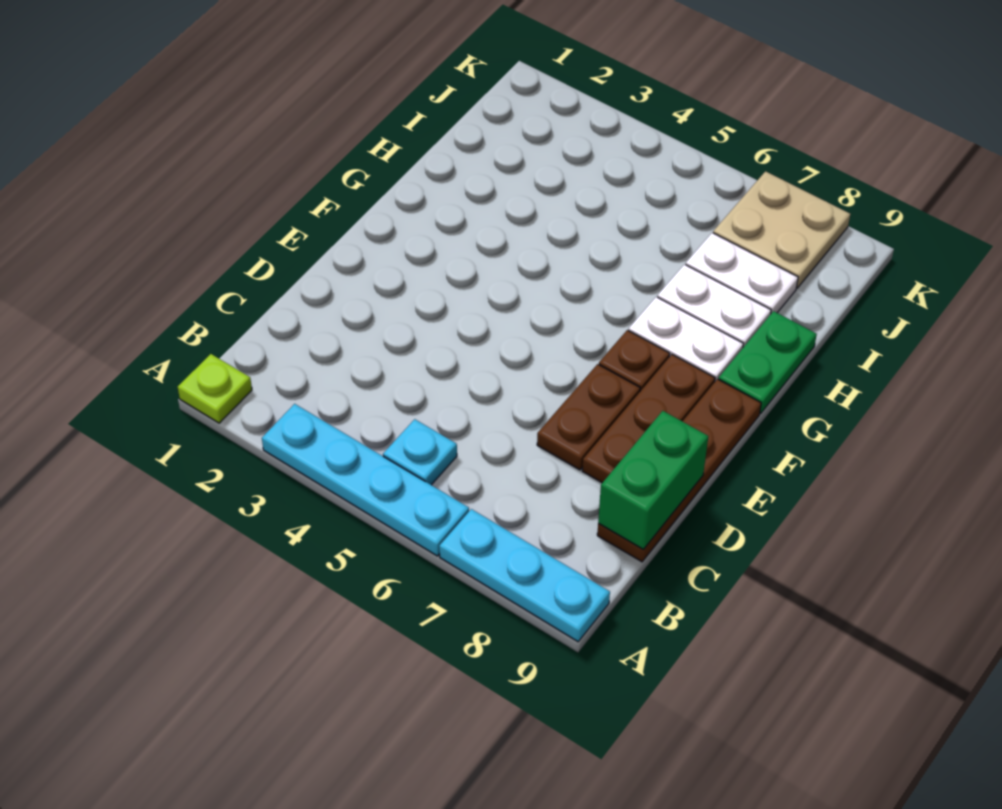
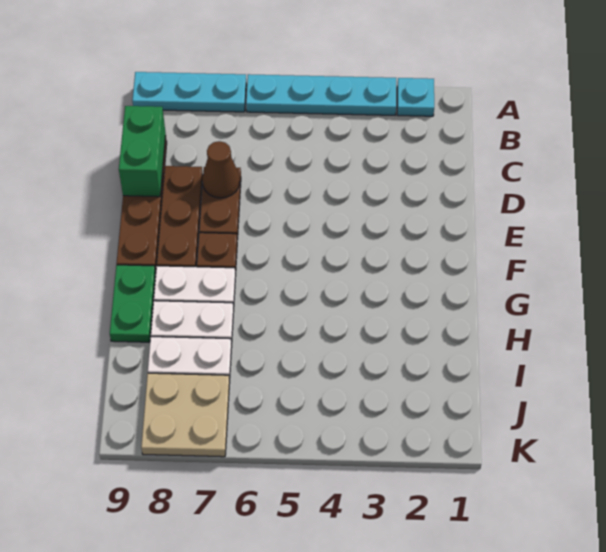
lime plate A1 level 1 -> none
cyan plate B5 level 1 -> cyan plate A2 level 1
none -> brown cone D7 level 2

